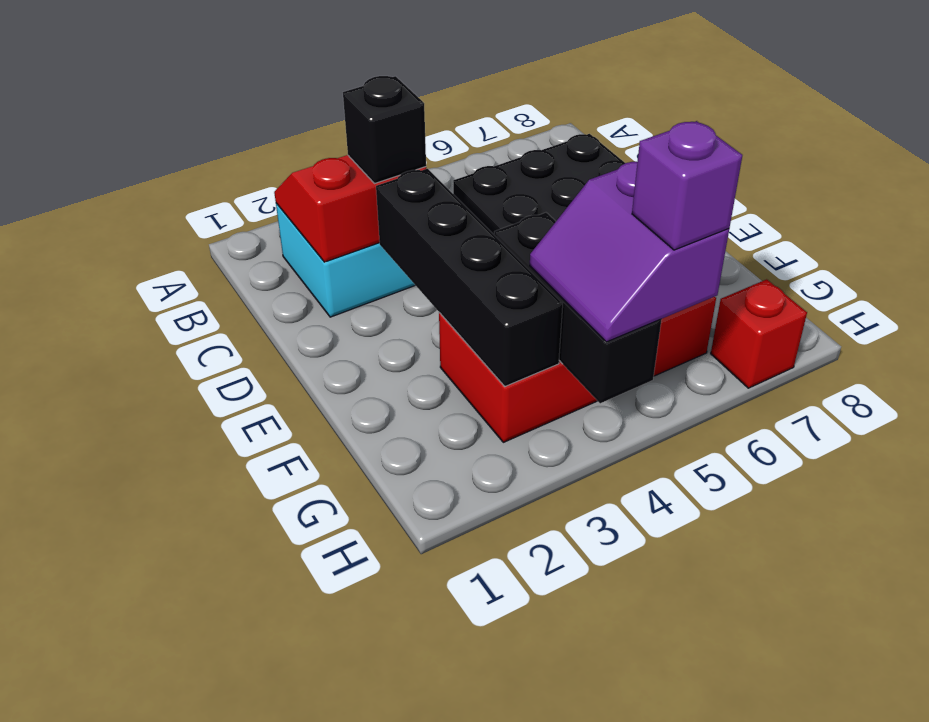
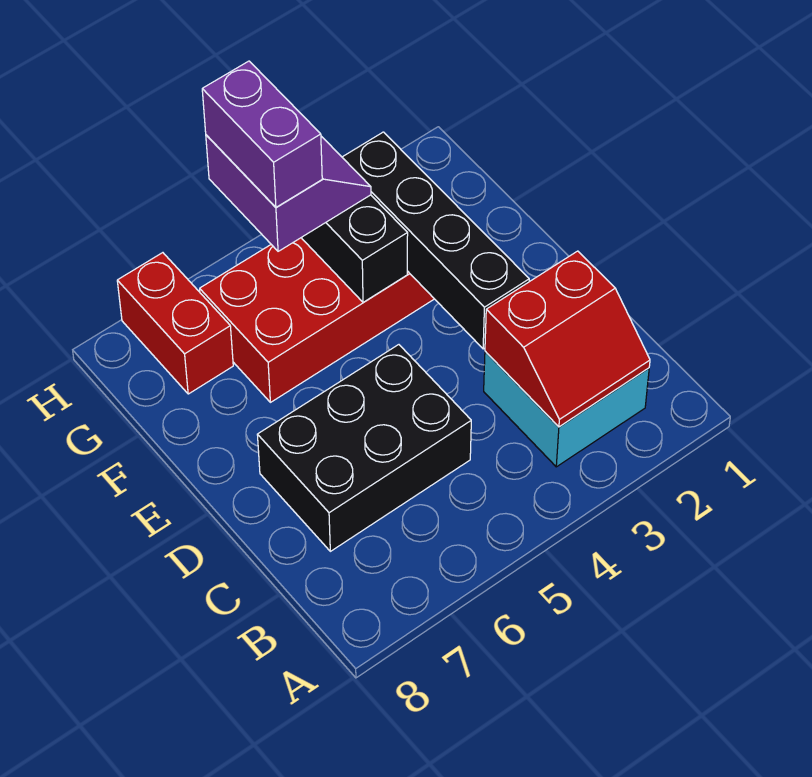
black brick C3 level 3 -> none
purple brick H5 level 4 -> purple brick G5:H5 level 4
red brick H7 level 1 -> red brick G7:H7 level 1

